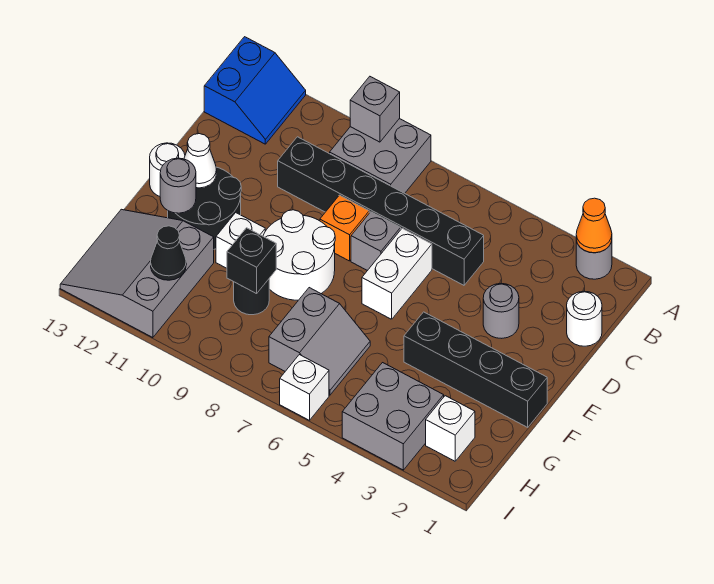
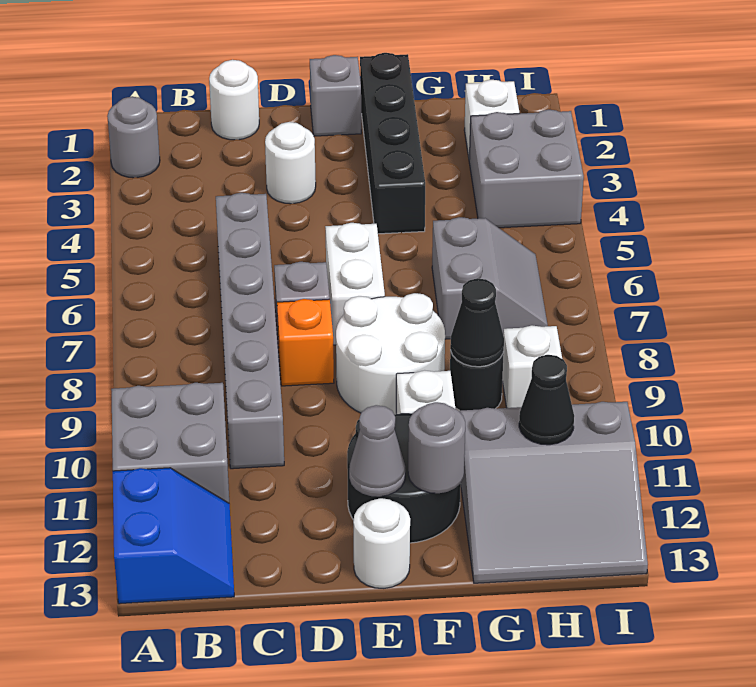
orange cone A2 level 2 -> none
grey brick A8:B9 level 1 -> grey brick A10:B11 level 1
grey brick A9 level 2 -> grey brick E1 level 1
blue slope A12:B13 level 1 top 13 -> blue slope A12:B13 level 1 top A
black brick C5:C10 level 1 -> grey brick C5:C10 level 1
grey round brick D3 level 1 -> white round brick D3 level 1
white brick D6:E6 level 1 -> white brick E6:E7 level 1
white cone E12 level 2 -> grey cone E12 level 2
grey slope G6:H7 level 1 top 7 -> grey slope G6:H7 level 1 top G
black brick G9 level 2 -> black cone G9 level 2
white brick I6 level 1 -> white brick H9 level 1

